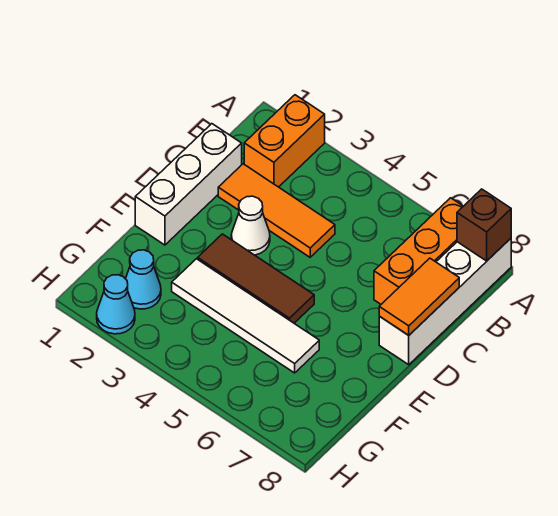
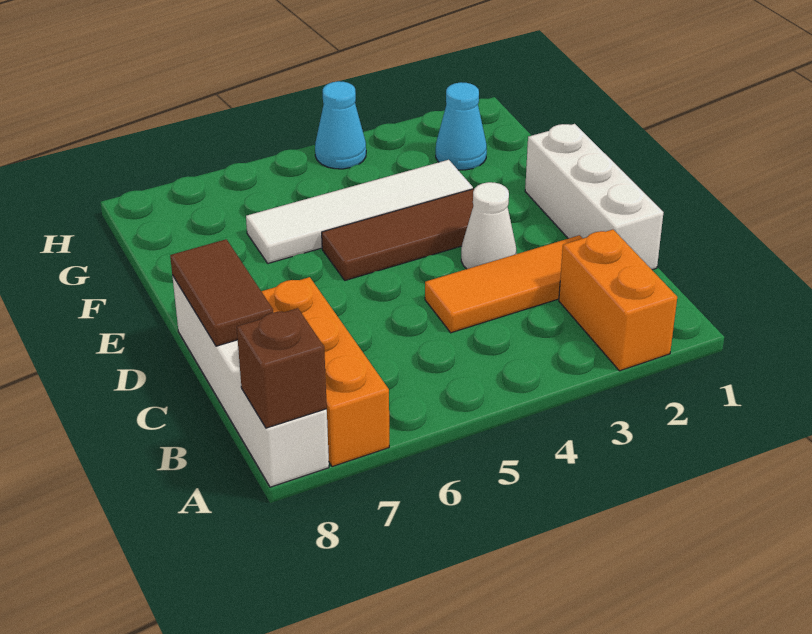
orange tile C8:D8 level 2 -> brown tile C8:D8 level 2
cyan cone H2 level 1 -> cyan cone H4 level 1

